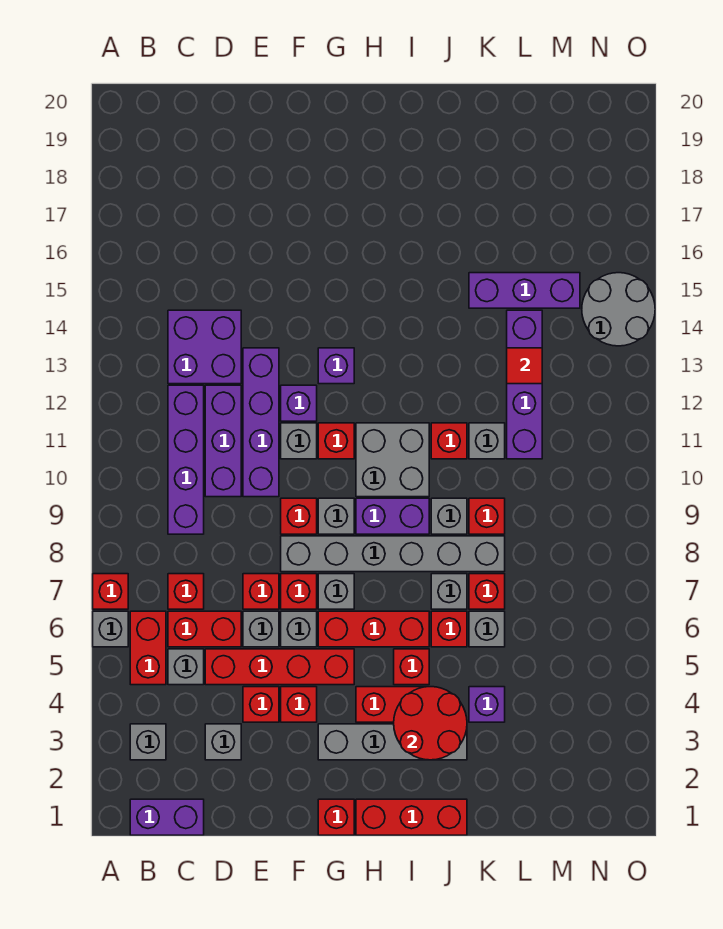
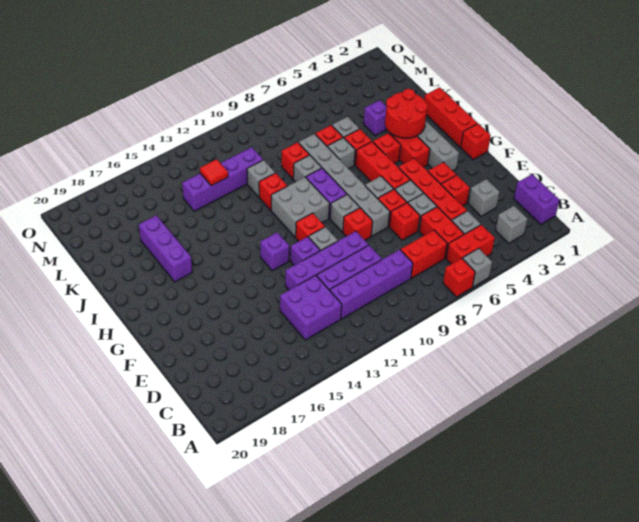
red brick C7 level 1 -> red brick C7:C8 level 1
purple brick K15:M15 level 1 -> purple brick I17:K17 level 1
grey round brick N14:O15 level 1 -> none

